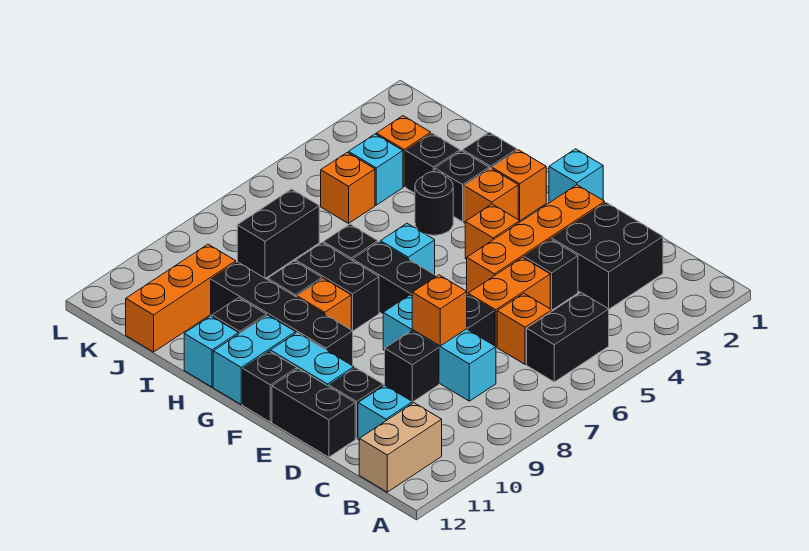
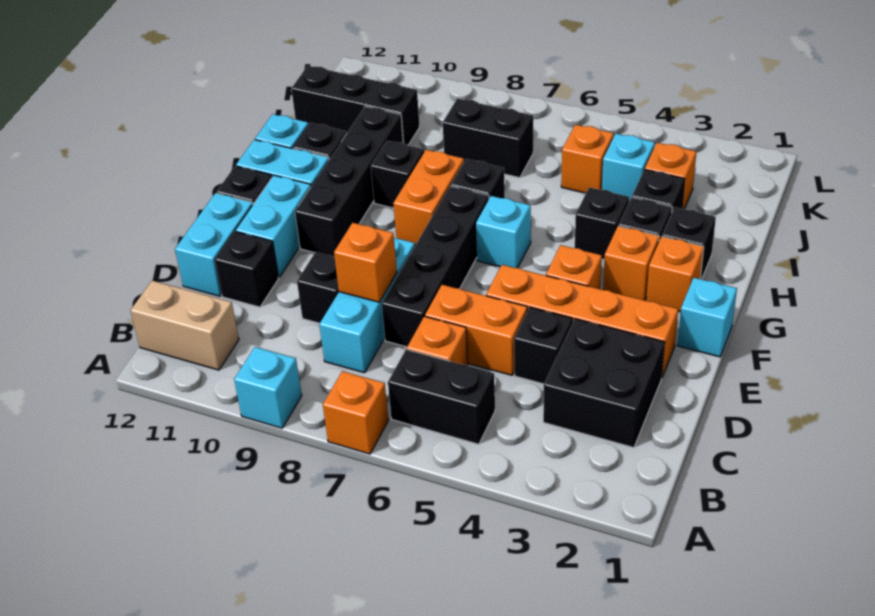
cyan brick C11 level 1 -> cyan brick A9 level 1
black brick D12:E12 level 1 -> cyan brick D12:E12 level 1
black brick G8:H8 level 1 -> orange brick G8:H8 level 1
orange brick G9 level 1 -> orange brick A7 level 1
black round brick H4 level 1 -> black brick H4 level 1
orange brick J10:J12 level 1 -> black brick J10:J12 level 1

